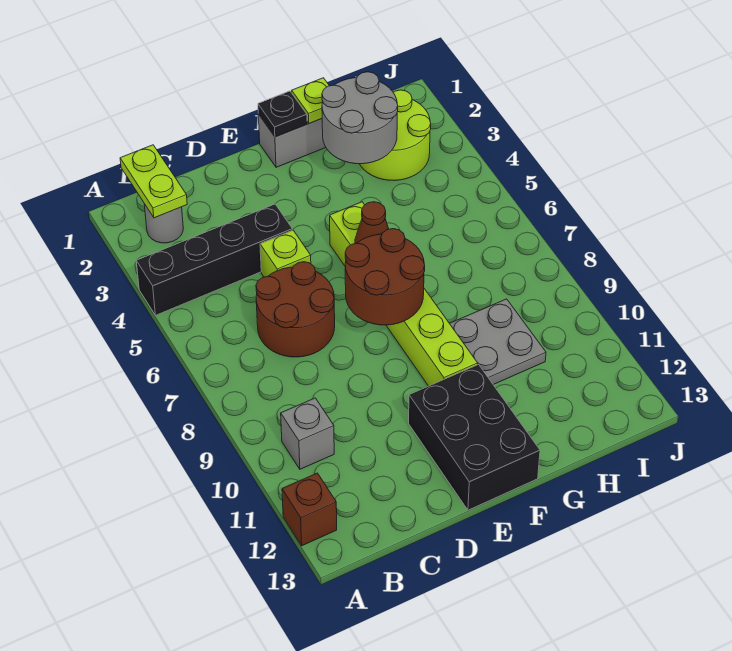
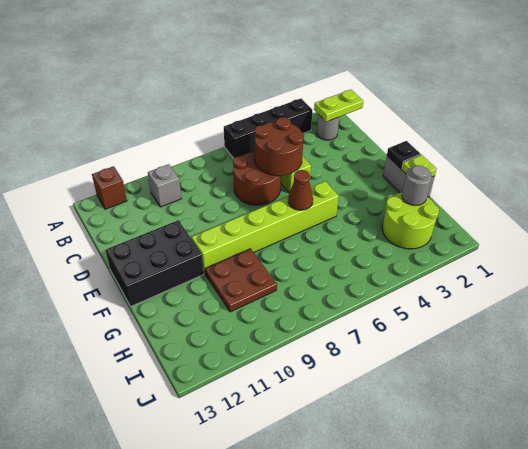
black brick A4:D4 level 1 -> black brick A3:A6 level 1
brown round brick E7:F8 level 2 -> brown round brick C5:D6 level 2
grey round brick G2:H3 level 2 -> grey round brick H2 level 2
grey plate G9:H10 level 1 -> brown plate G9:H10 level 1

